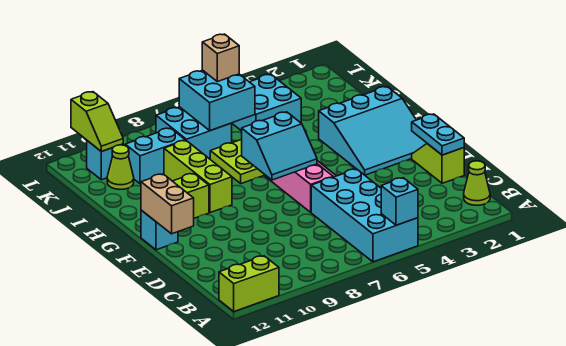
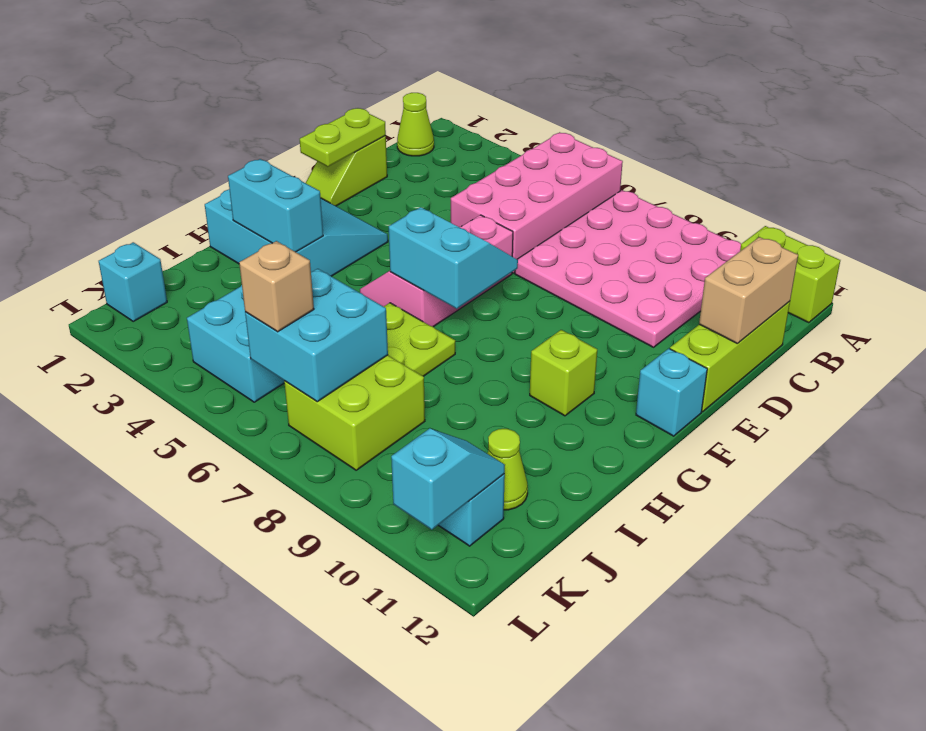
cyan brick A5:D6 level 1 -> pink brick A5:D6 level 1
cyan brick A5 level 2 -> cyan brick K1 level 1
none -> pink plate A7:D10 level 1
cyan plate D1:E1 level 2 -> lime plate D1:E1 level 2
tan brick E12:F12 level 2 -> tan brick C12:D12 level 2
lime brick G9:I9 level 1 -> lime brick C12:E12 level 1
cyan brick J7:K8 level 1 -> lime brick J7:K8 level 1
cyan brick J9:J10 level 1 -> cyan brick H2:H3 level 2
lime slope K11:L11 level 2 top L -> cyan slope K11:L11 level 2 top L

